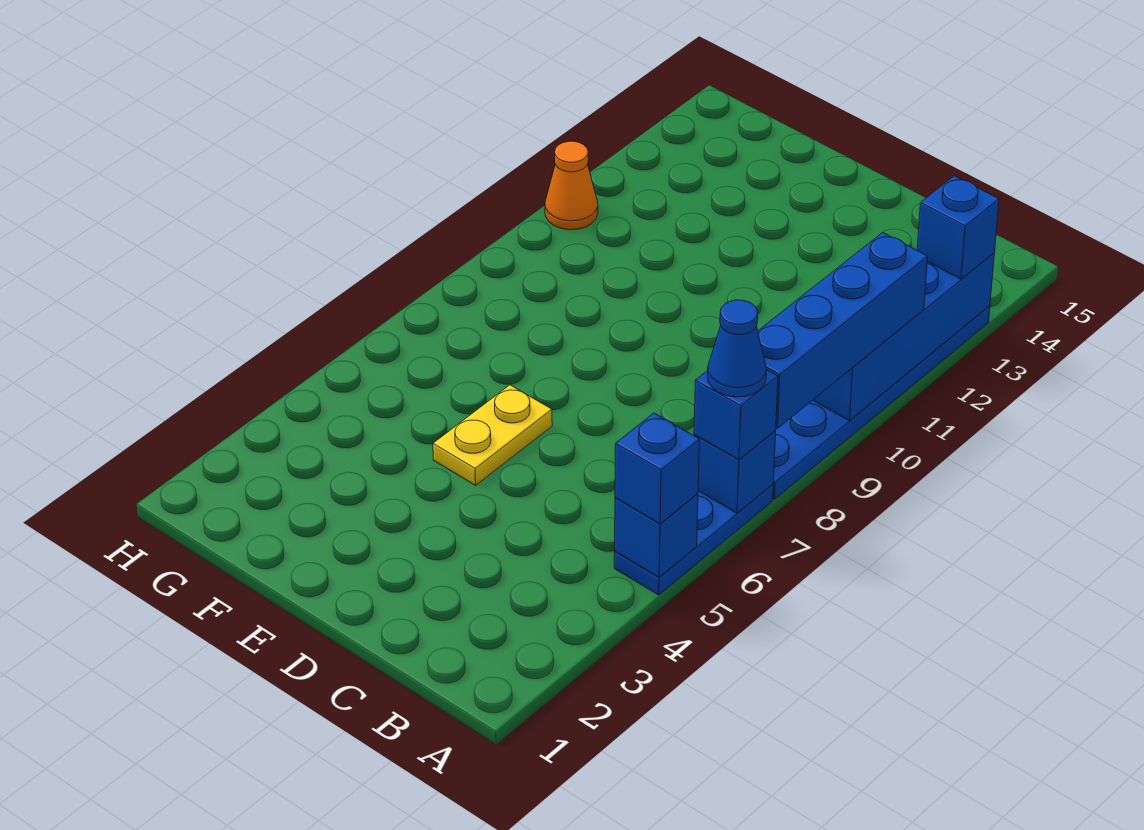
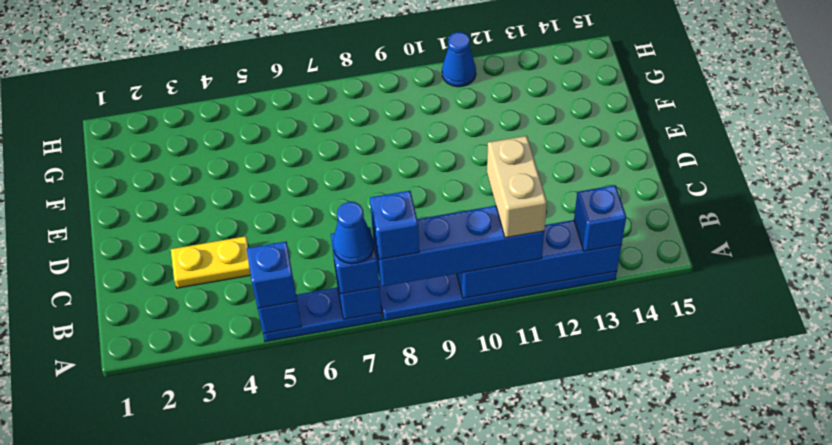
none -> blue brick A8 level 4
none -> tan brick A11:B11 level 4
yellow plate E5:E6 level 1 -> yellow plate C3:C4 level 1
orange cone H11 level 1 -> blue cone H11 level 1

